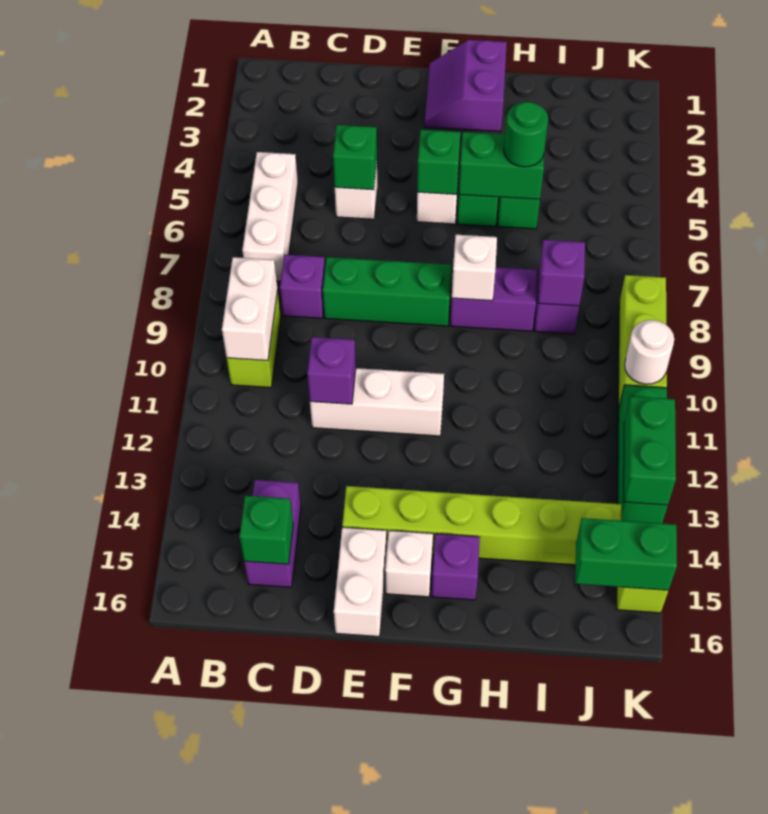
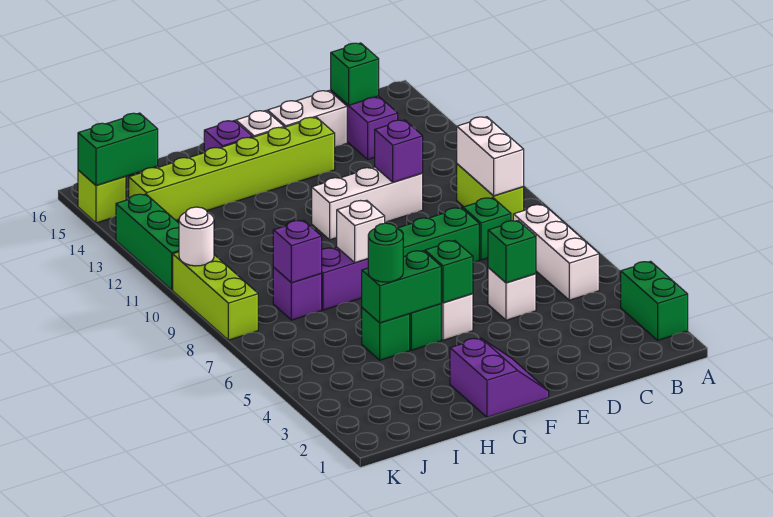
purple brick C8 level 1 -> green brick C8 level 1
white brick E15:E16 level 1 -> white brick D15:E15 level 1
green brick K12:K13 level 2 -> green brick A2:A3 level 1

